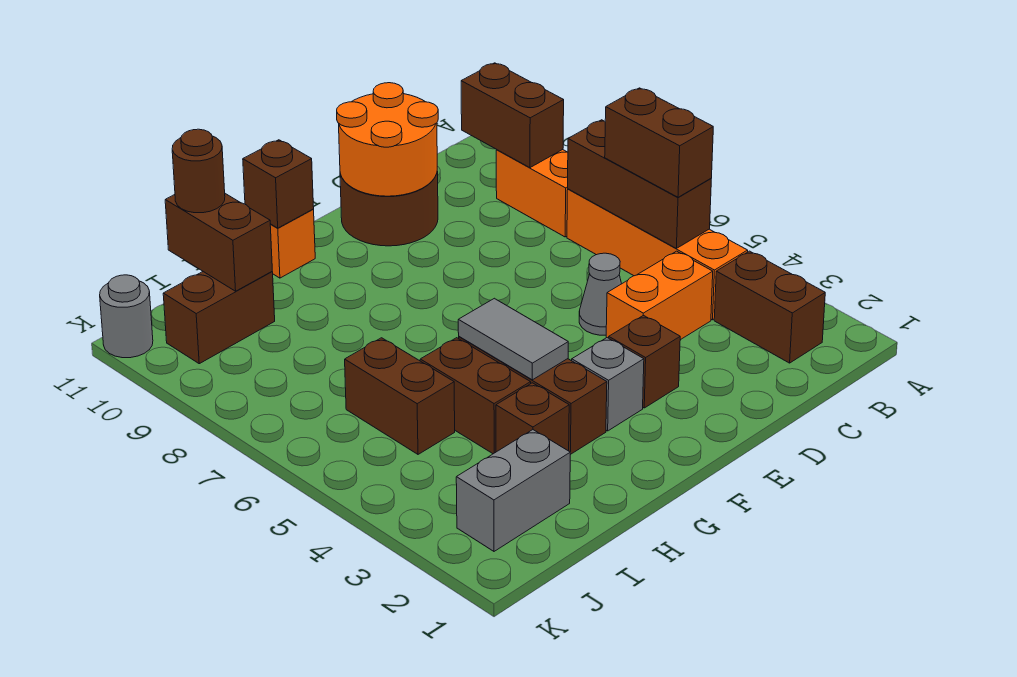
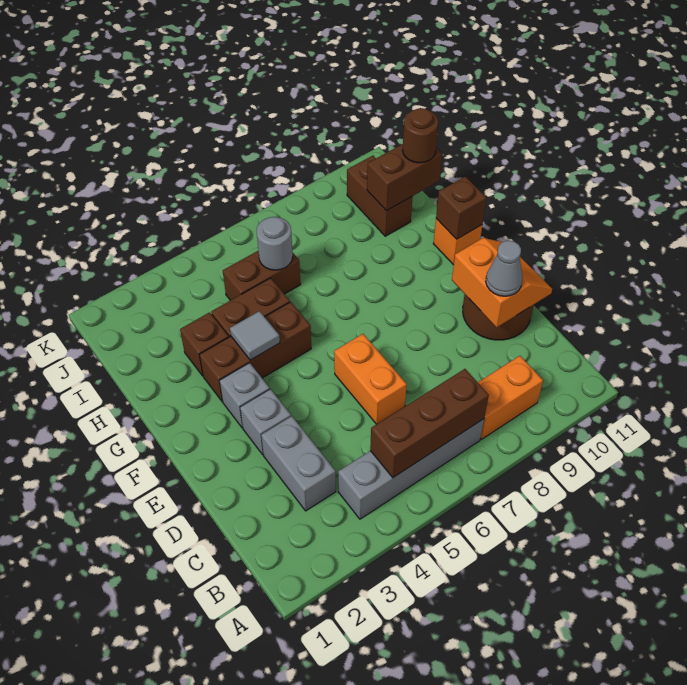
brown brick B2:B3 level 1 -> none
orange brick B4:B7 level 1 -> grey brick B4:B7 level 1
brown brick B5:B6 level 3 -> none
brown brick B9:B10 level 2 -> none
orange brick C4:D4 level 1 -> orange brick D6:E6 level 1
grey cone D5 level 1 -> grey cone D10 level 3
orange round brick D10:E11 level 2 -> orange slope D10:E11 level 2 top 10
brown brick E3 level 1 -> grey brick E3 level 1
grey tile G4:G5 level 2 -> grey tile G4 level 2
grey brick I2:J2 level 1 -> grey brick C3:D3 level 1
grey round brick K11 level 1 -> grey round brick I6 level 2

